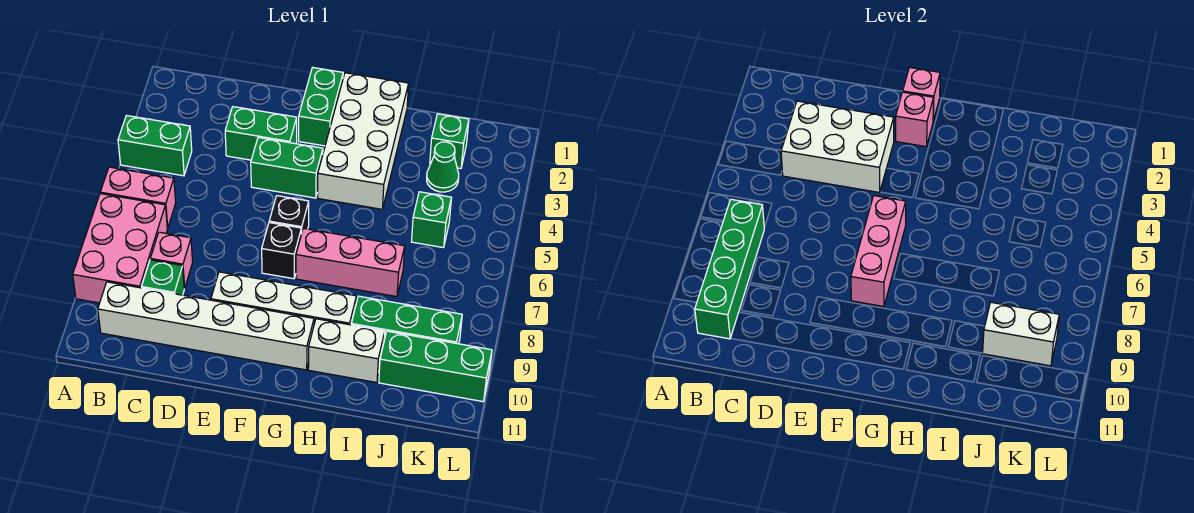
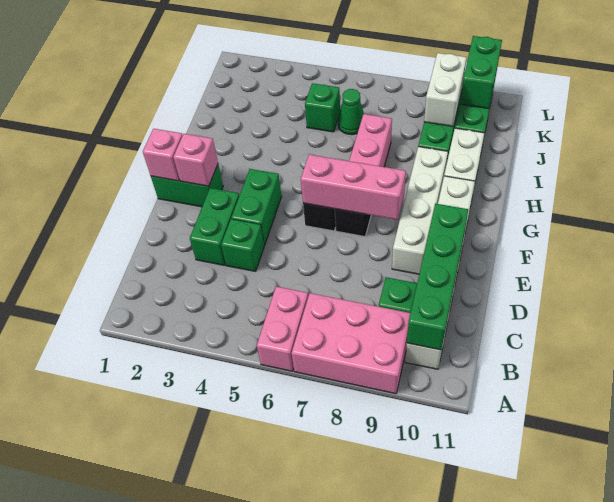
green brick A4:B4 level 1 -> green brick K10:L10 level 2
green brick B7:B10 level 2 -> green brick B10:E10 level 2
white brick C3:E4 level 2 -> none
pink brick C8 level 1 -> none
white brick G1:H4 level 1 -> none
green brick J2 level 1 -> green brick D4 level 1
green cone J3 level 1 -> green cone J6 level 1

